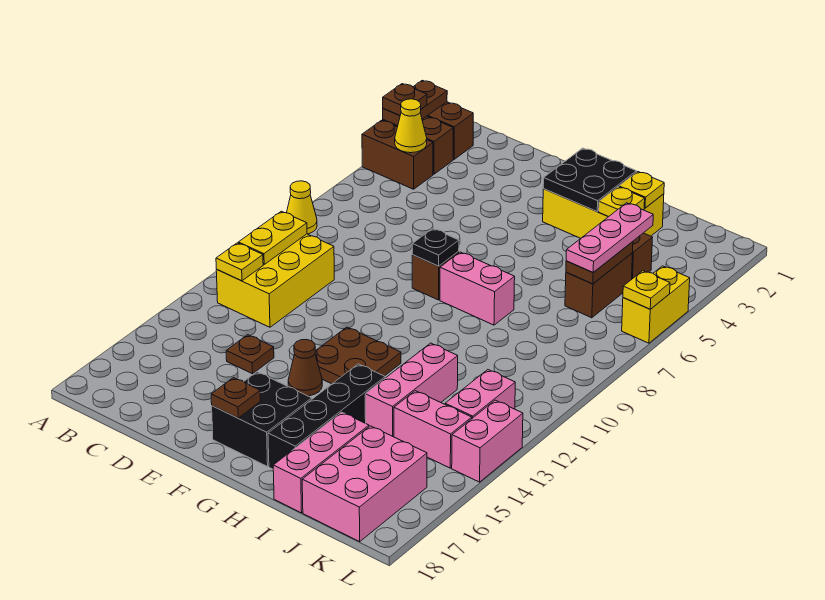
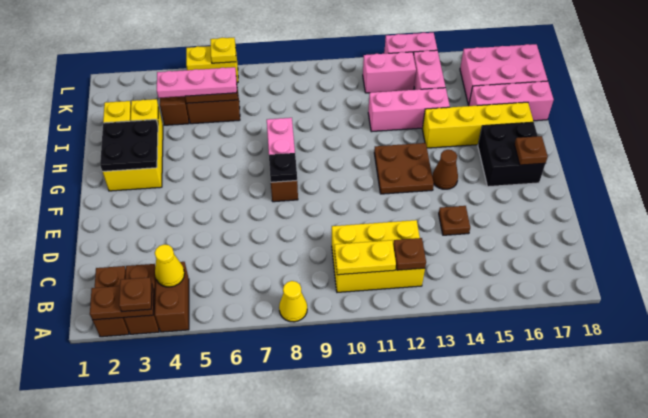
yellow plate B12 level 2 -> brown plate B12 level 2
black brick H14:H17 level 1 -> yellow brick H14:H17 level 1

